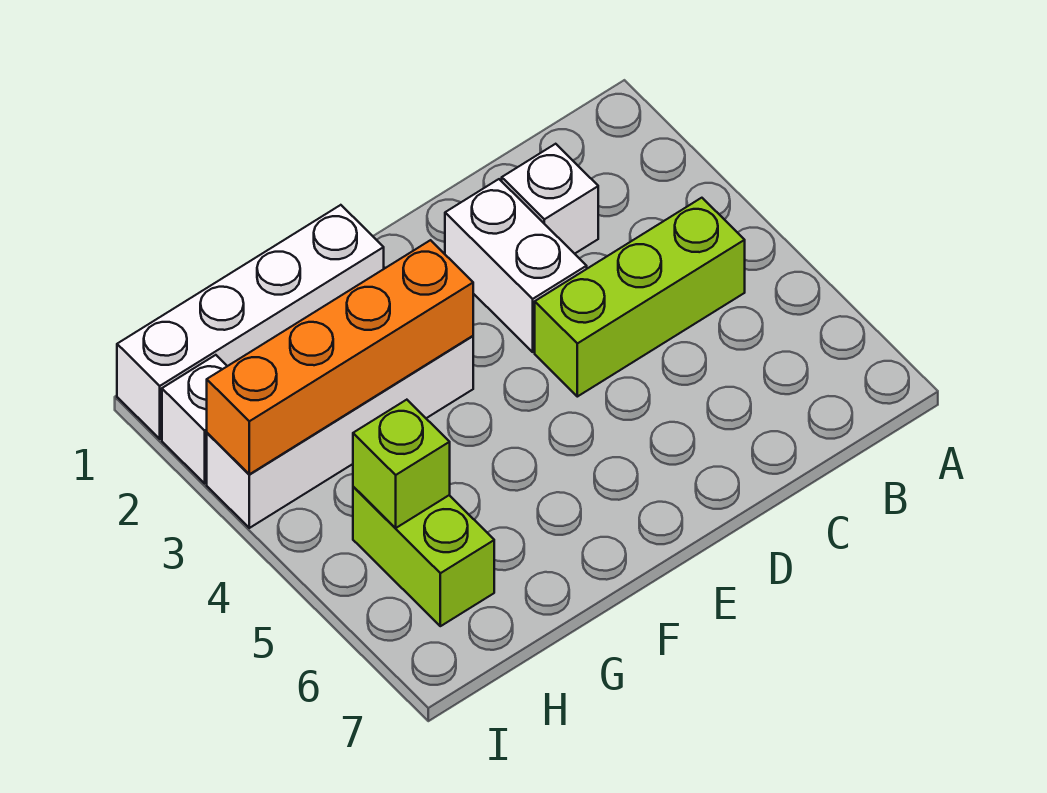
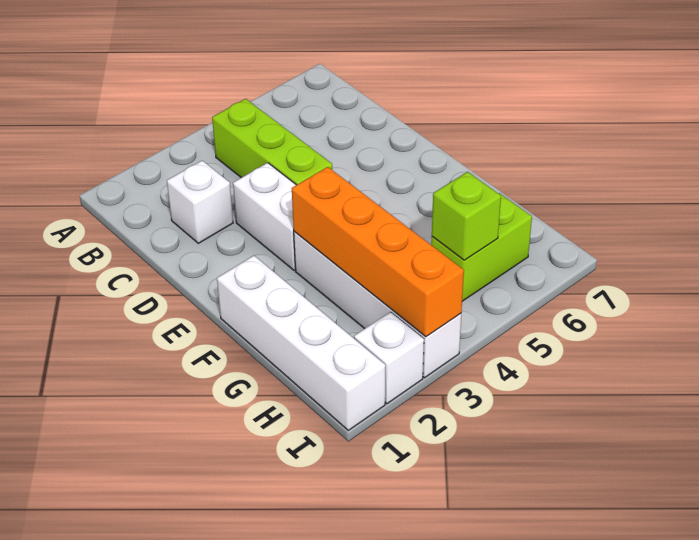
white brick D2:D3 level 1 -> white brick D3:E3 level 1

